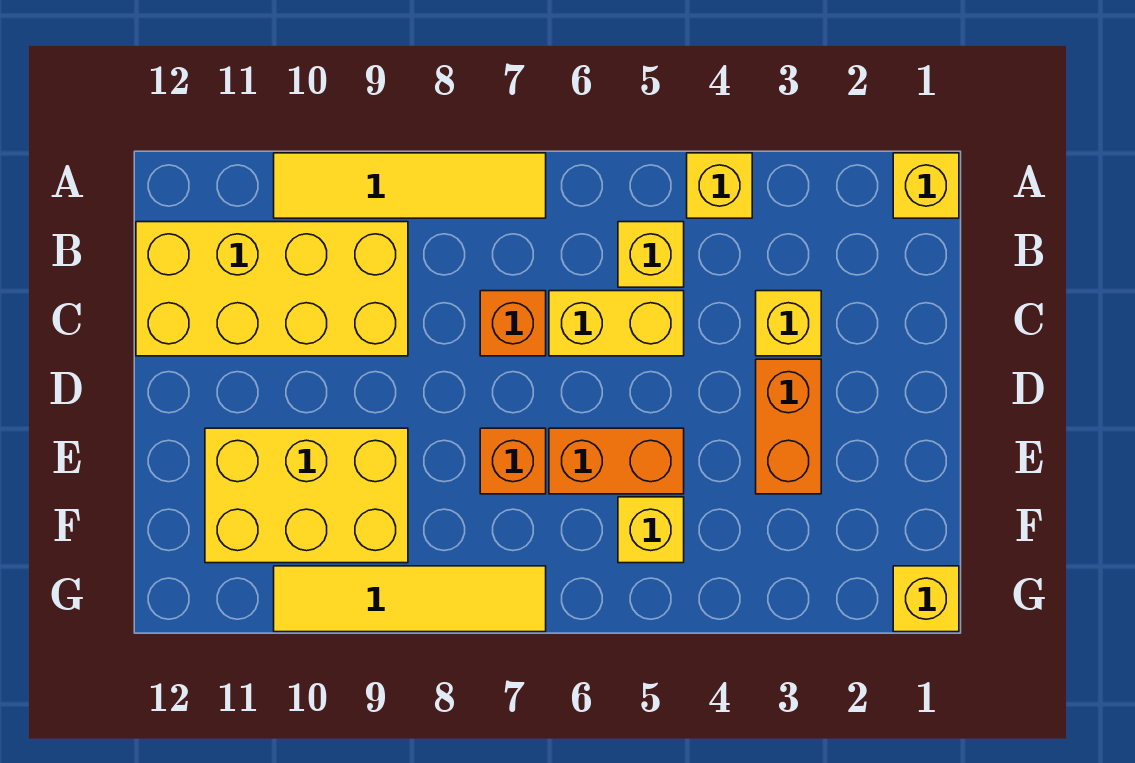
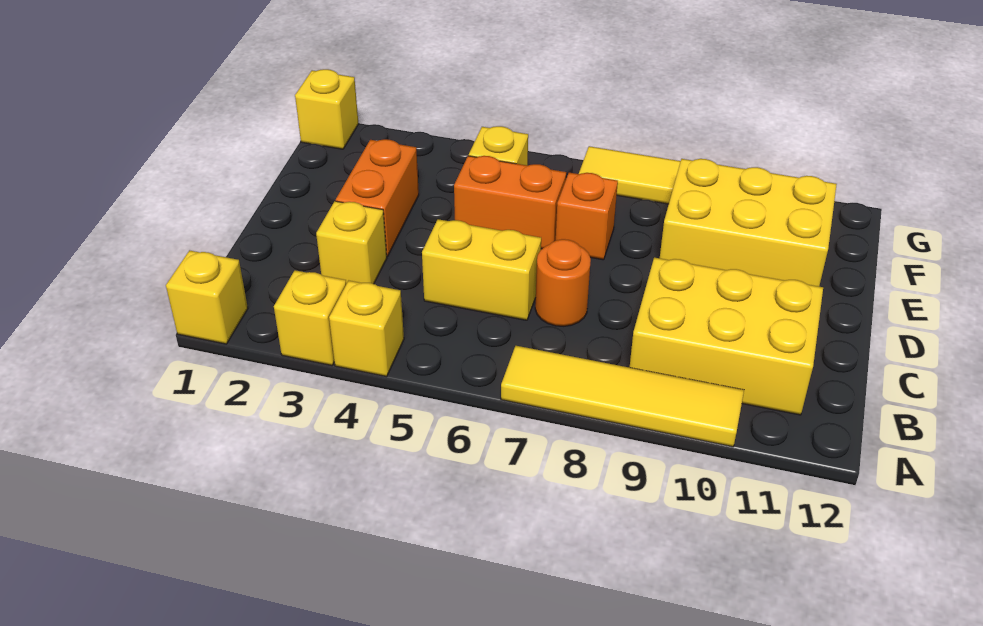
yellow brick B5 level 1 -> yellow brick A3 level 1
yellow brick B9:C12 level 1 -> yellow brick B9:C11 level 1
orange brick C7 level 1 -> orange round brick C7 level 1

